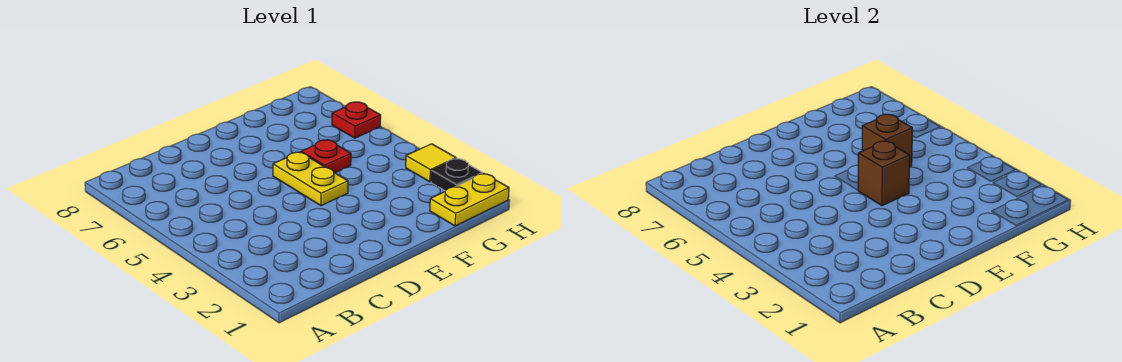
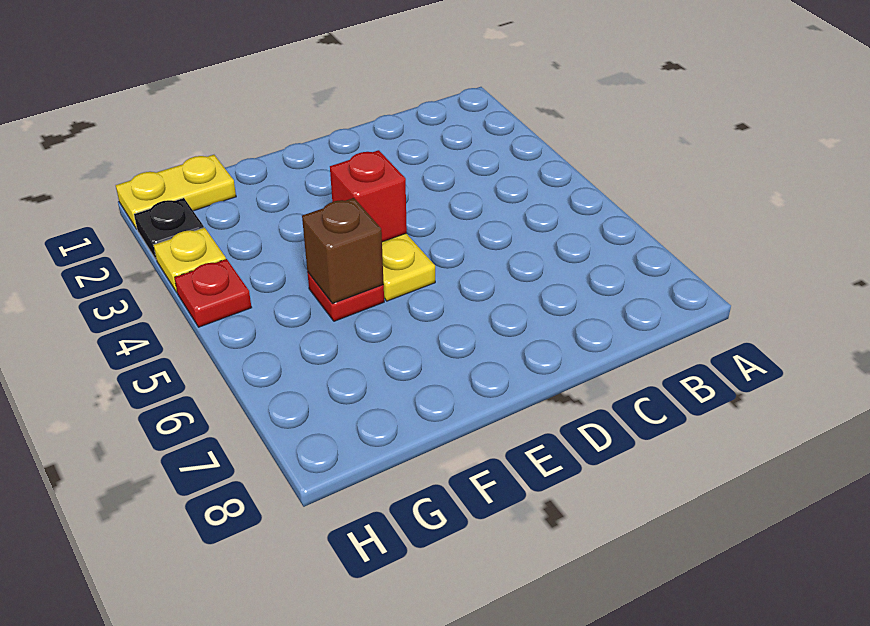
brown brick E4 level 2 -> red brick E4 level 2
yellow tile H3 level 1 -> yellow plate H3 level 1
red plate H6 level 1 -> red plate H4 level 1

